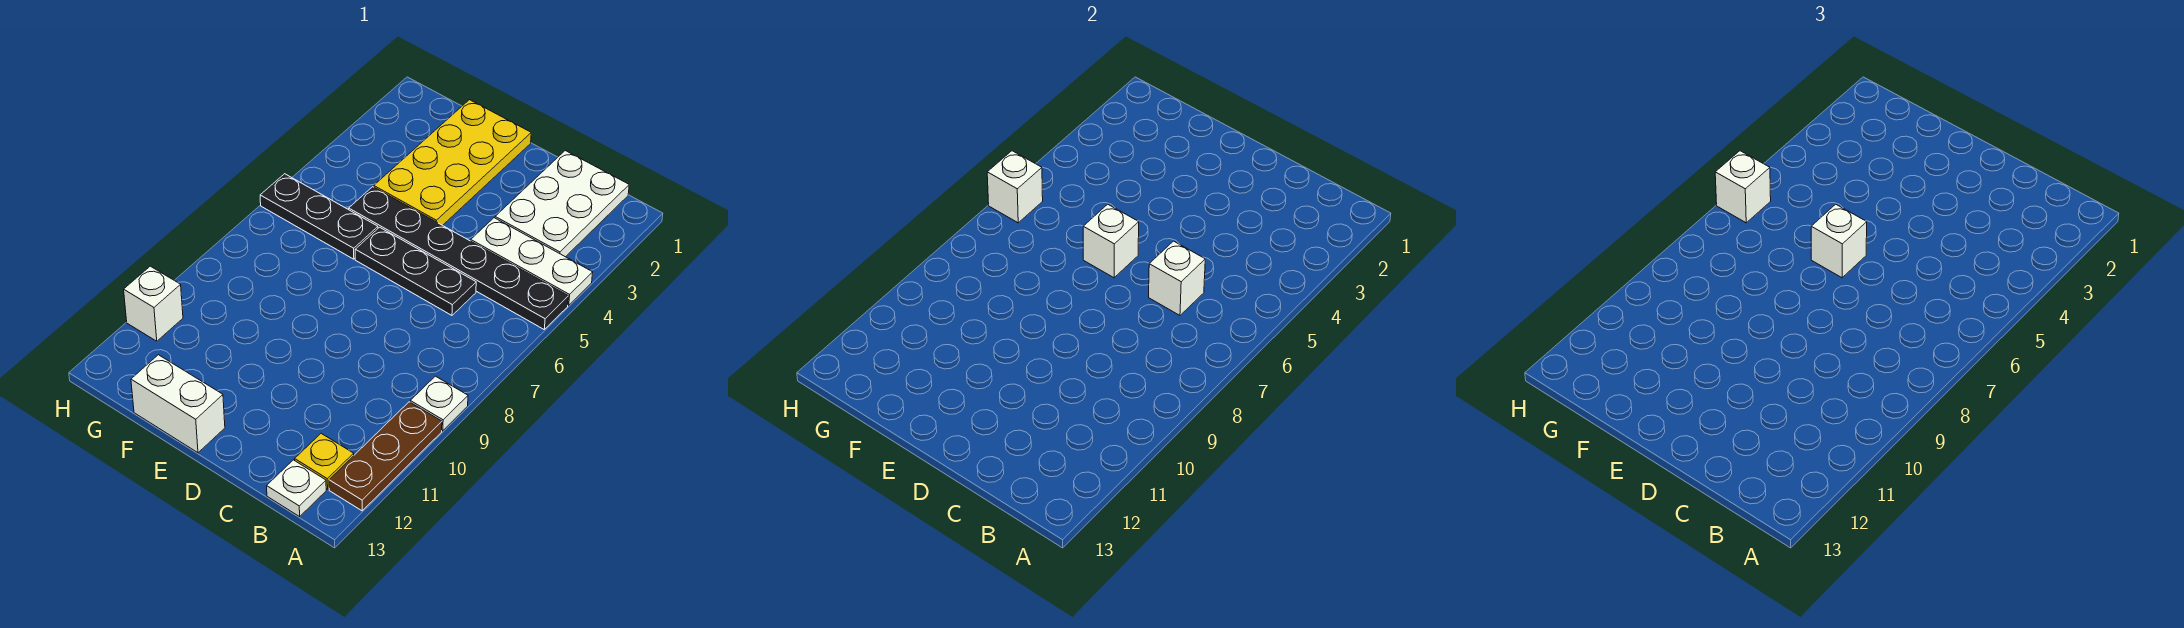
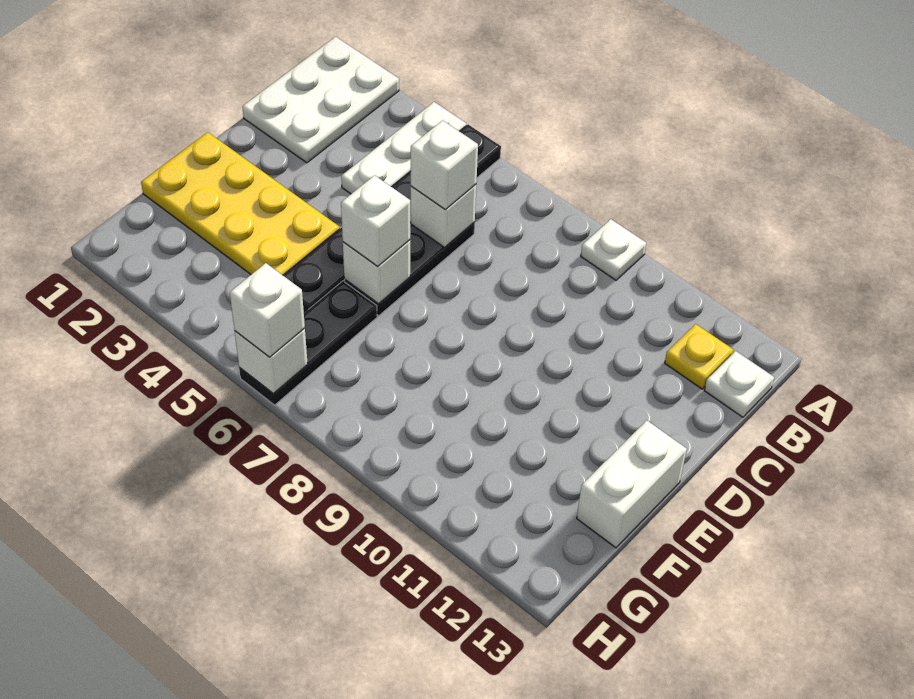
brown plate A10:A12 level 1 -> none
white plate B1:C3 level 1 -> white plate A1:C2 level 1
white brick H11 level 1 -> white brick C6 level 3

